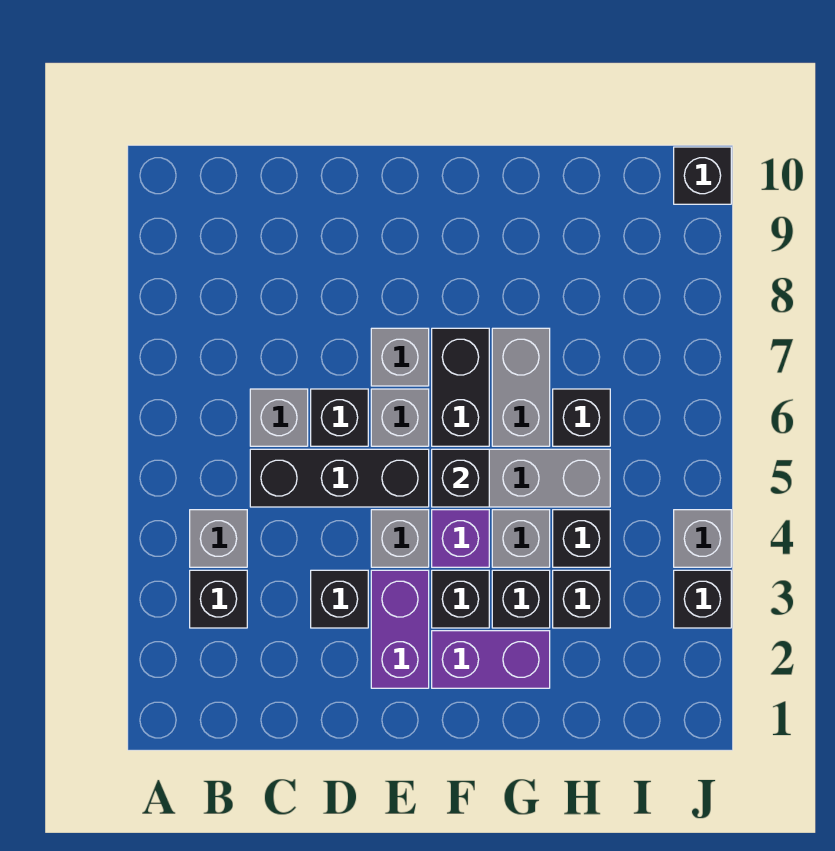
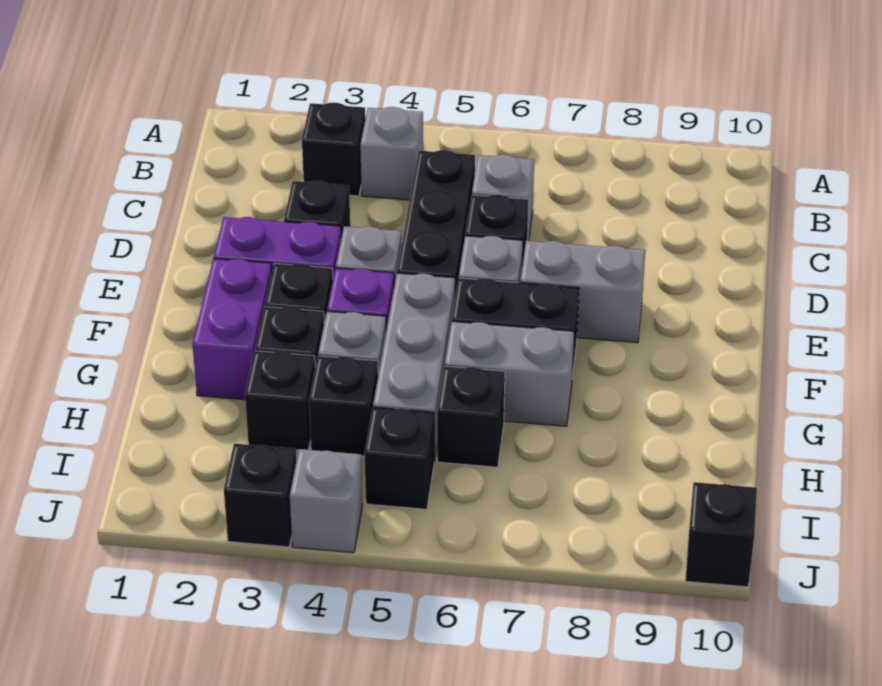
grey brick E7 level 1 -> grey brick E7:E8 level 1
black brick F5 level 2 -> black brick I5 level 1

